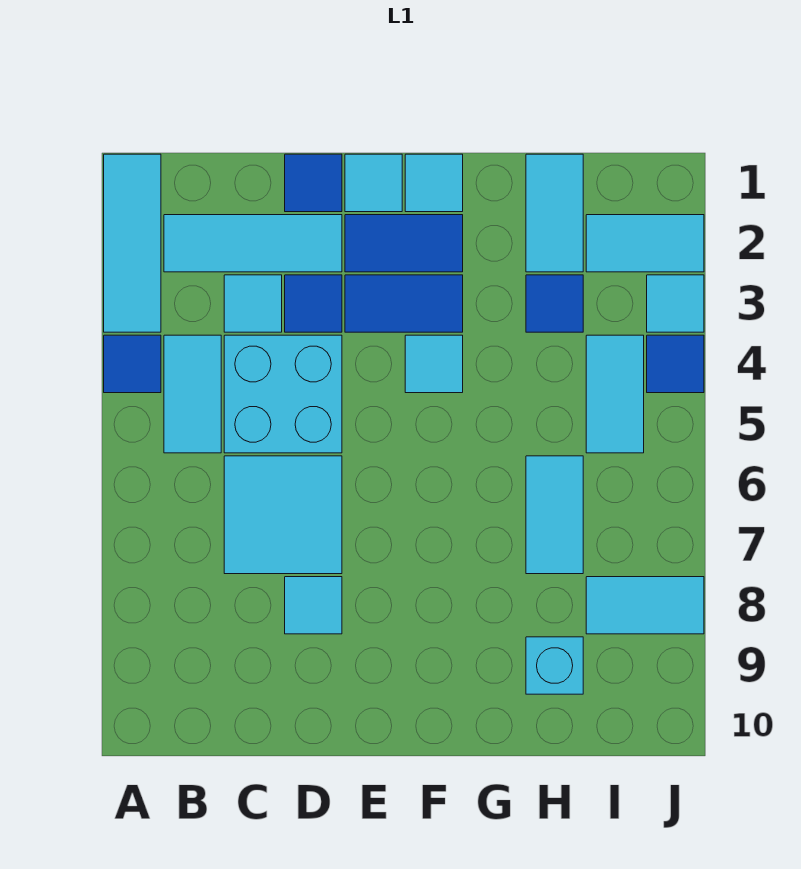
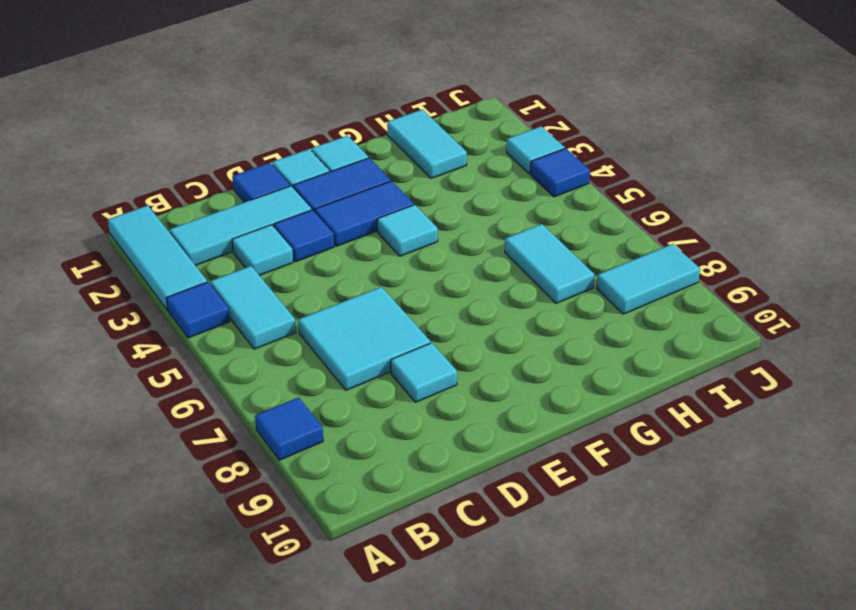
cyan brick C4:D5 level 1 -> none
blue tile H3 level 1 -> blue tile A8 level 1
cyan brick H9 level 1 -> none
cyan tile I2:J2 level 1 -> none
cyan tile I4:I5 level 1 -> none

